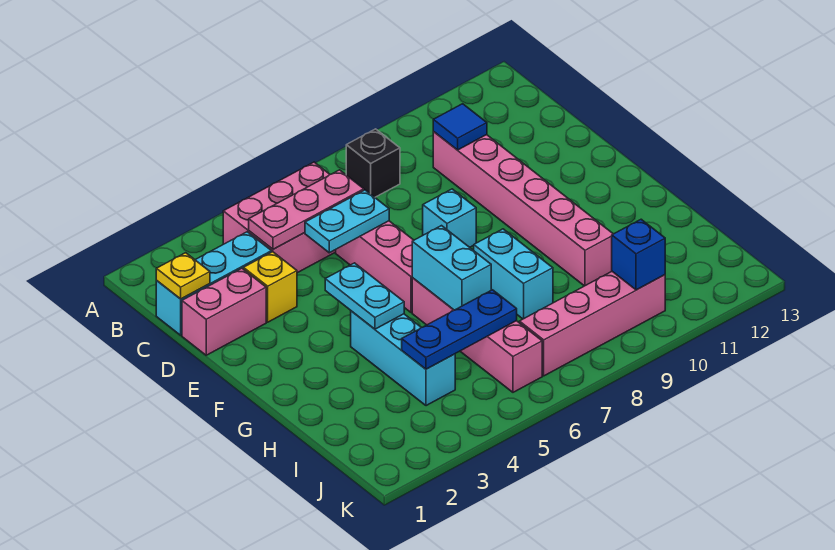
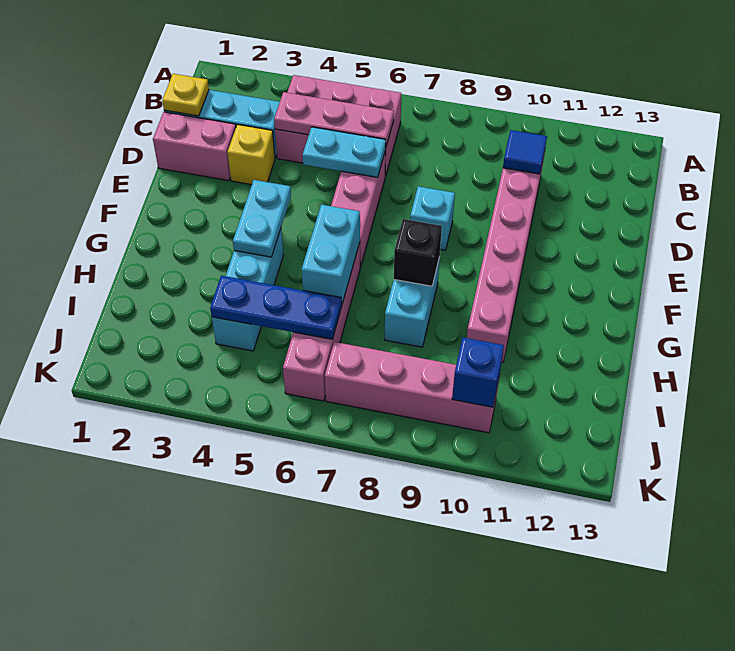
black brick B8 level 1 -> black brick G8 level 2

